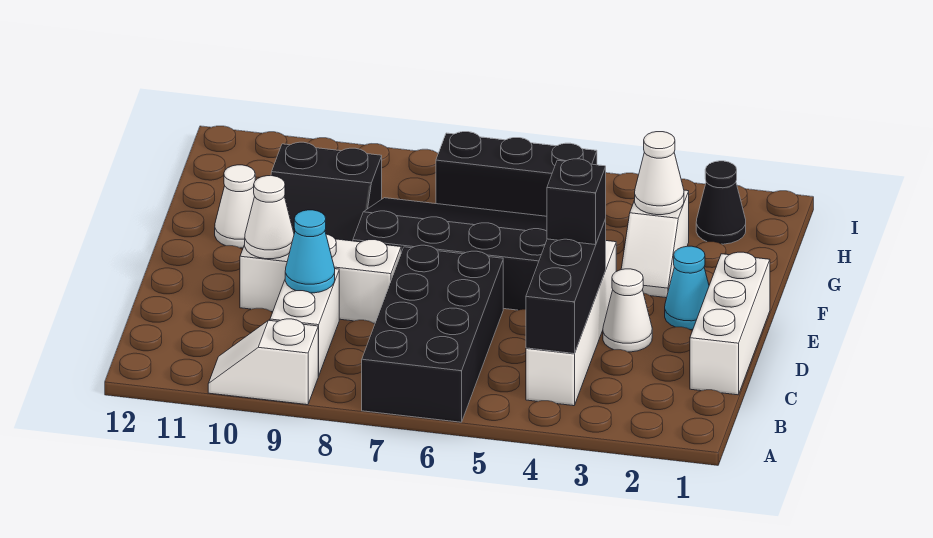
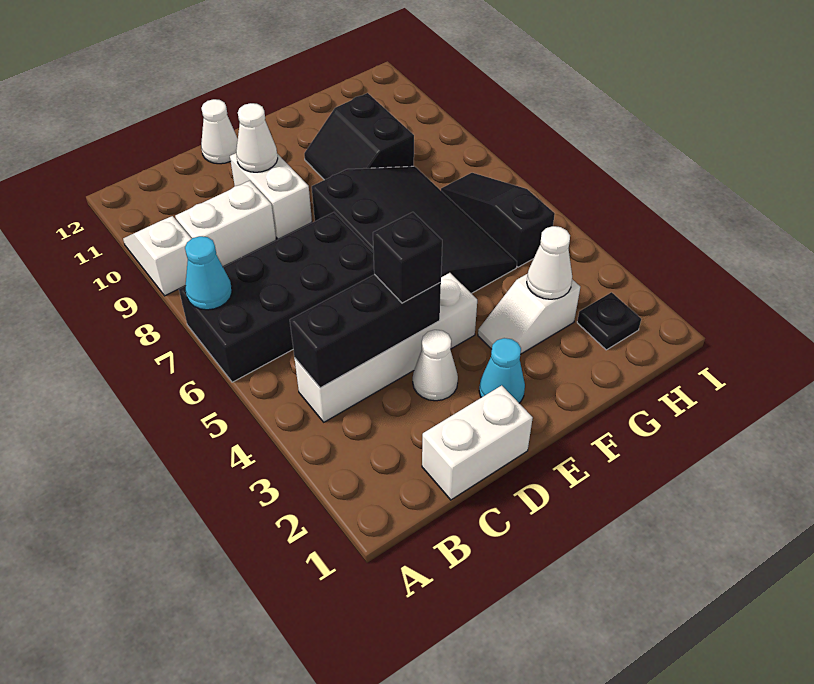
white brick C1:E1 level 1 -> white brick C1:D1 level 1
cyan cone C9 level 2 -> cyan cone A7 level 2
white brick D8:D10 level 1 -> white brick D9:D10 level 1
white cone F11 level 1 -> white cone D12 level 1
black cone H2 level 1 -> black plate H2 level 1
black brick H5:H7 level 1 -> black slope H5:H7 level 1 top 5

